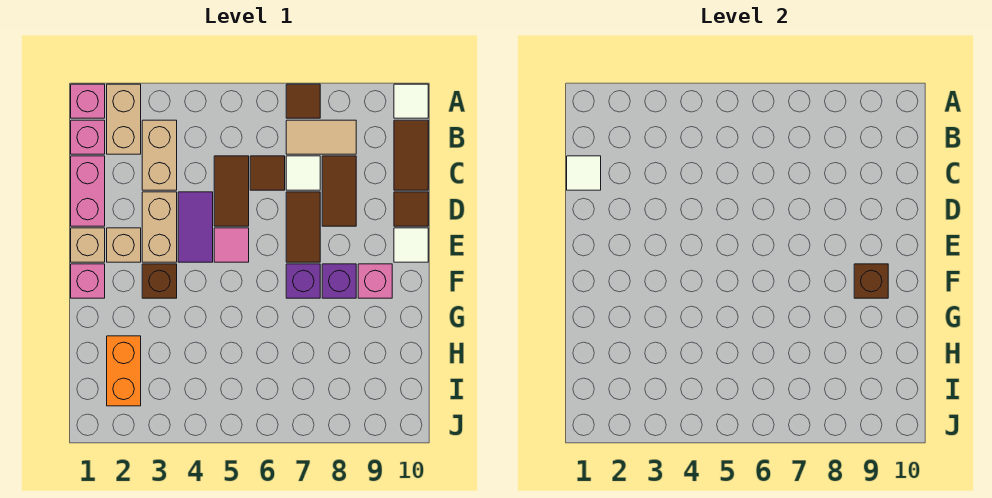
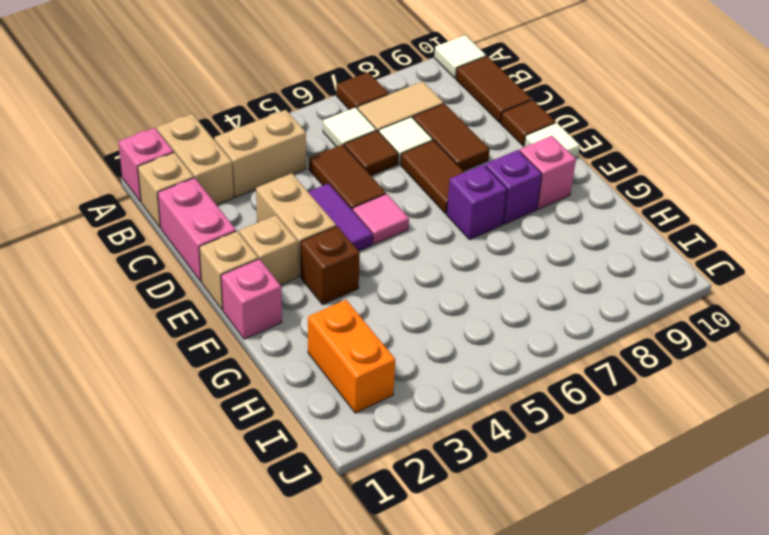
pink brick B1 level 1 -> tan brick B1 level 1
tan brick B3:C3 level 1 -> tan brick B3:B4 level 1
white tile C1 level 2 -> white tile B6 level 1
brown brick F9 level 2 -> none

